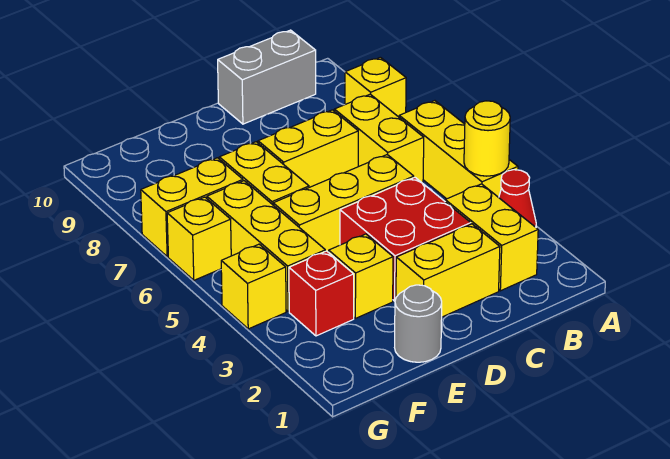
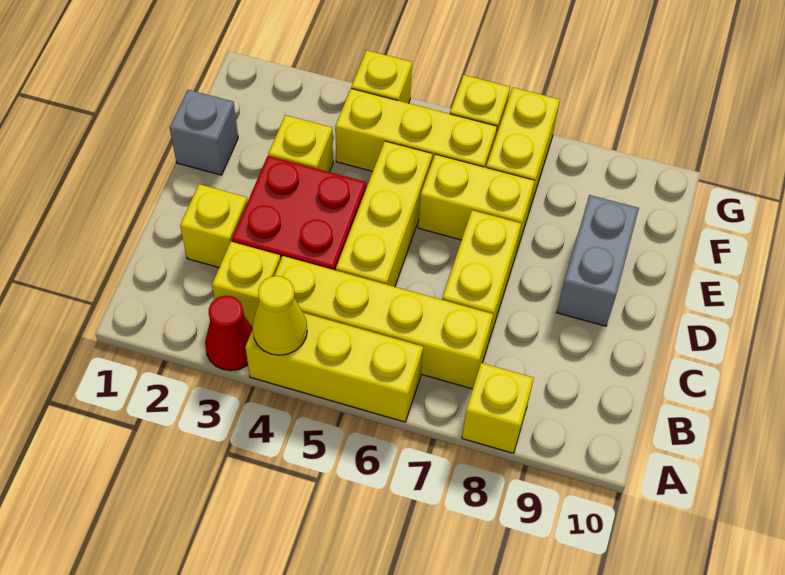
yellow round brick A4 level 2 -> yellow cone A4 level 2
yellow brick B2:B3 level 1 -> yellow brick B3 level 1
yellow brick B6:B7 level 1 -> yellow brick B4:B7 level 1
grey brick B10:C10 level 1 -> grey brick D9:E9 level 1
yellow brick C2:D2 level 1 -> yellow brick C2 level 1
grey round brick E1 level 1 -> grey brick E1 level 1
red brick F3 level 1 -> none

